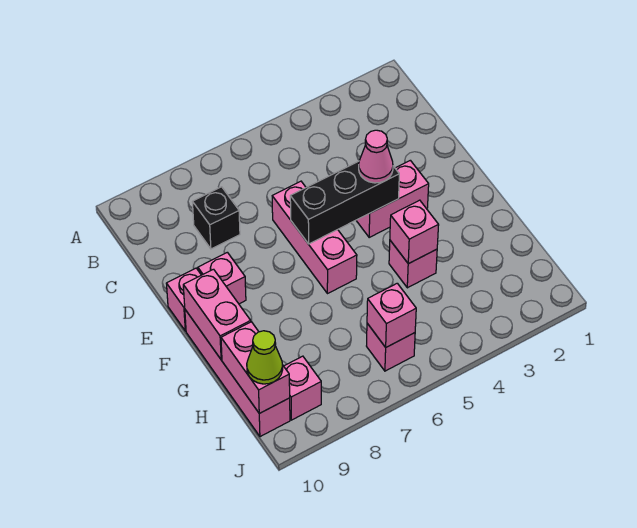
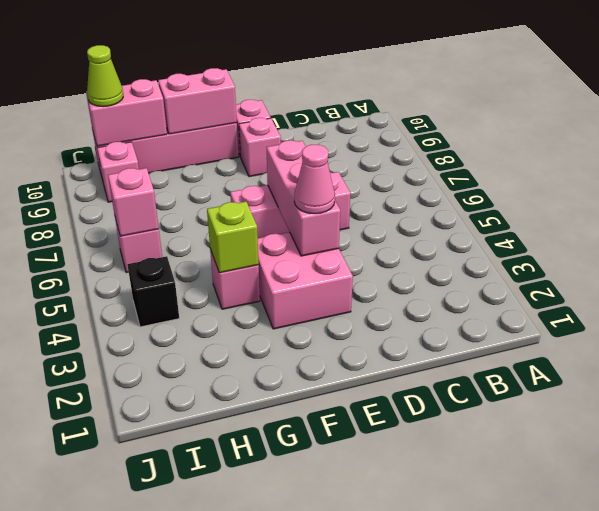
black brick C8 level 1 -> black brick I4 level 1
pink brick E3:E4 level 1 -> pink brick E3:F4 level 1
black brick E4:E6 level 2 -> pink brick E4:E6 level 2
pink brick G4 level 2 -> lime brick G4 level 2

